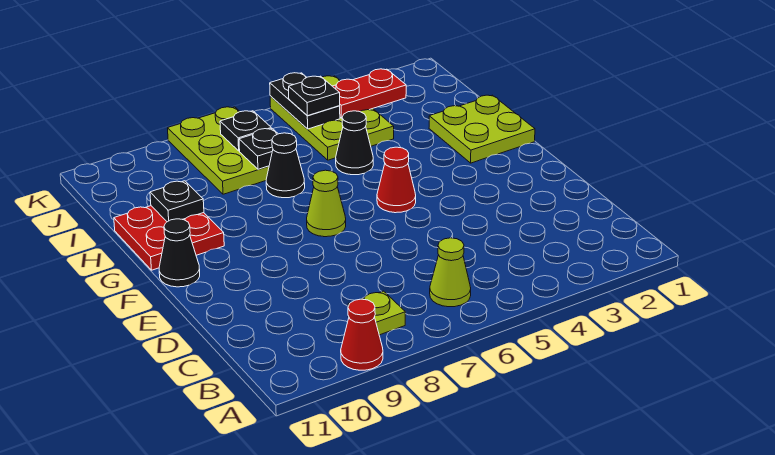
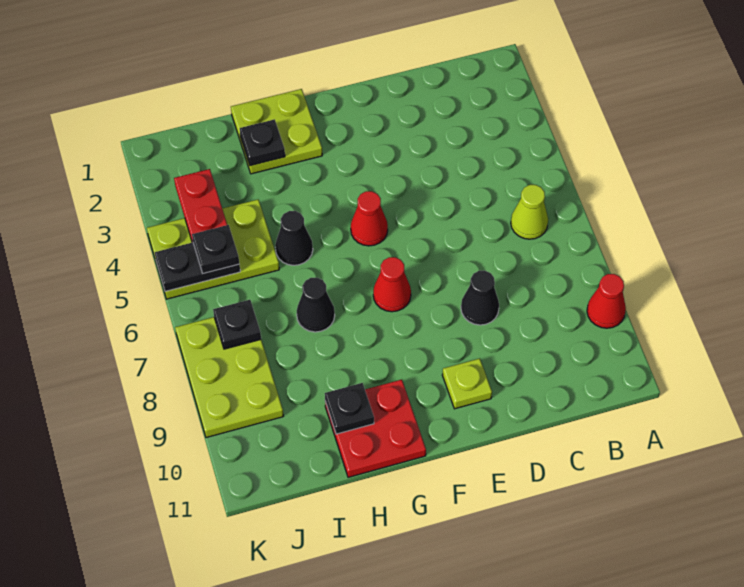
lime plate B8 level 1 -> lime plate E10 level 1
lime cone F7 level 1 -> red cone F7 level 1
black cone F11 level 1 -> black cone D8 level 1
lime plate I7:K8 level 1 -> lime plate J7:K9 level 1
black plate I7 level 2 -> black plate H2 level 2

